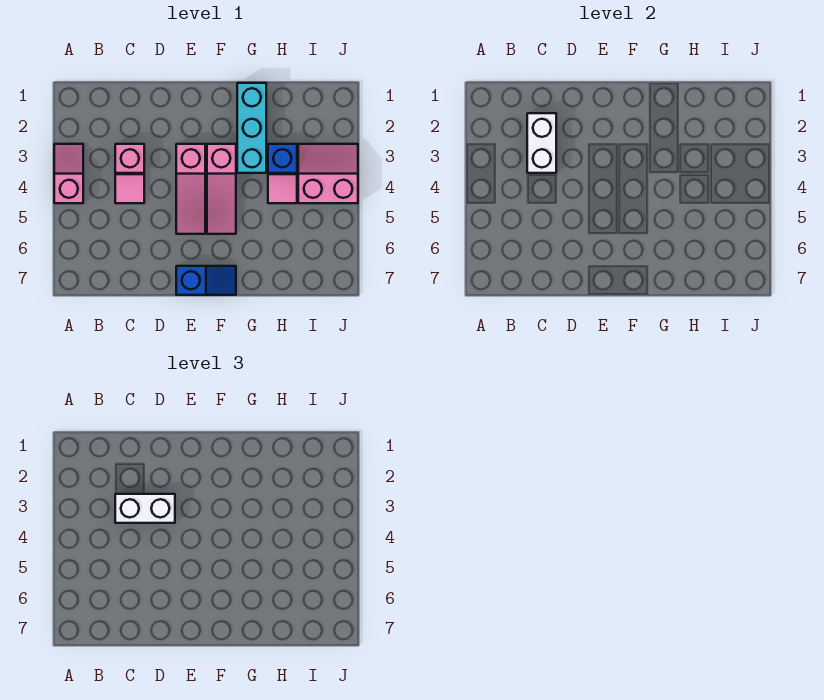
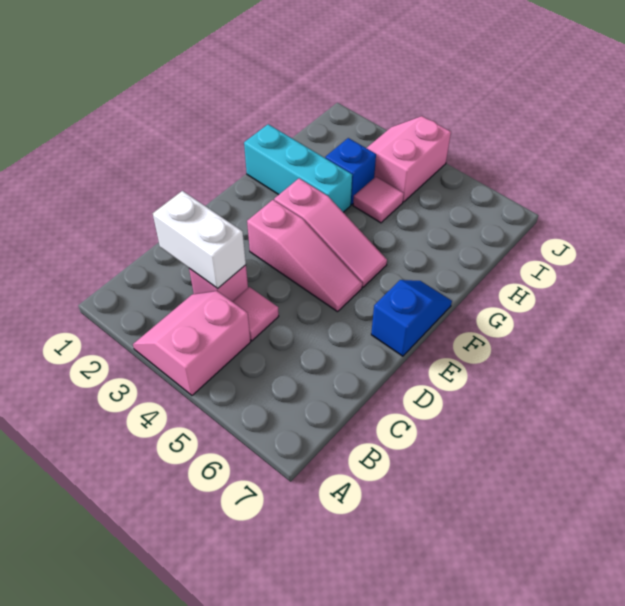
pink slope A3:A4 level 1 top 4 -> pink slope A3:B4 level 1 top 4
white brick C3:D3 level 3 -> none

